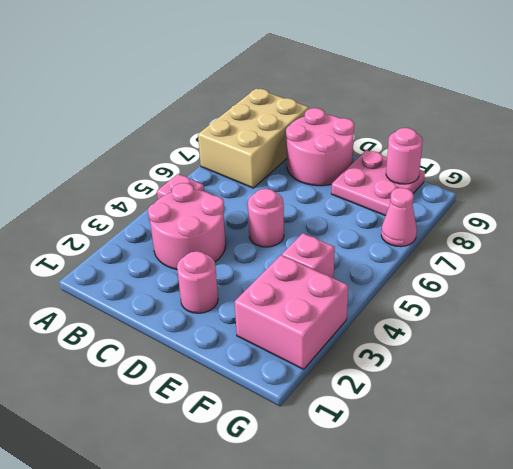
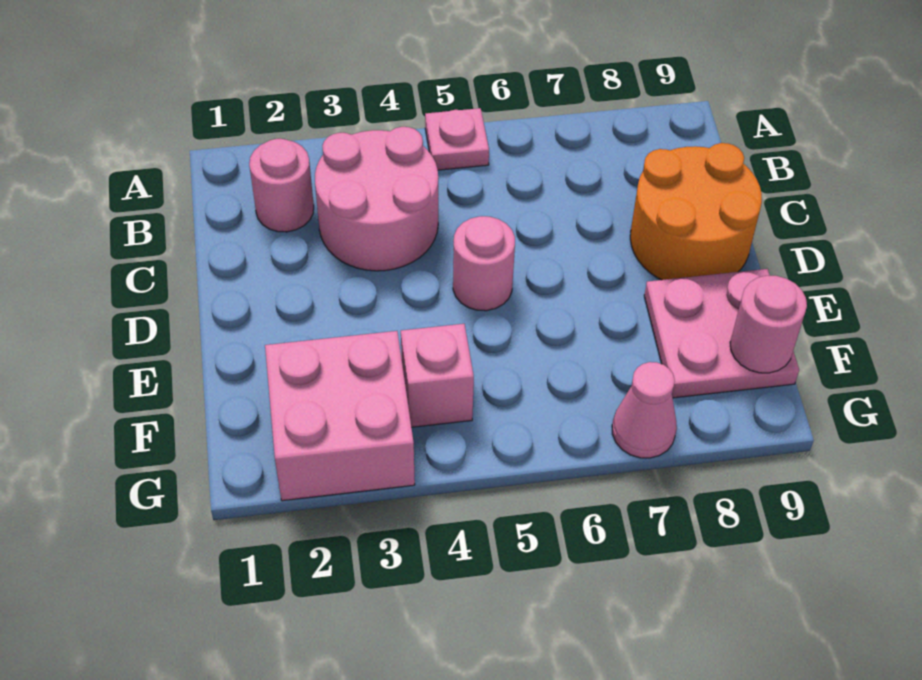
tan brick A7:B9 level 1 -> none
pink round brick C8:D9 level 1 -> orange round brick C8:D9 level 1
pink round brick D2 level 1 -> pink round brick B2 level 1

